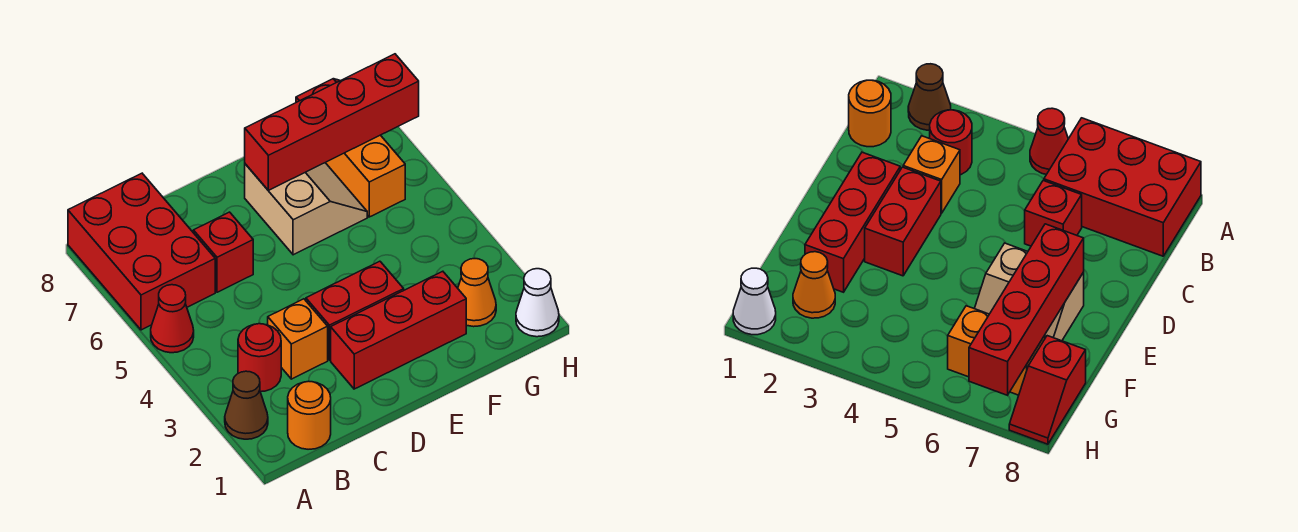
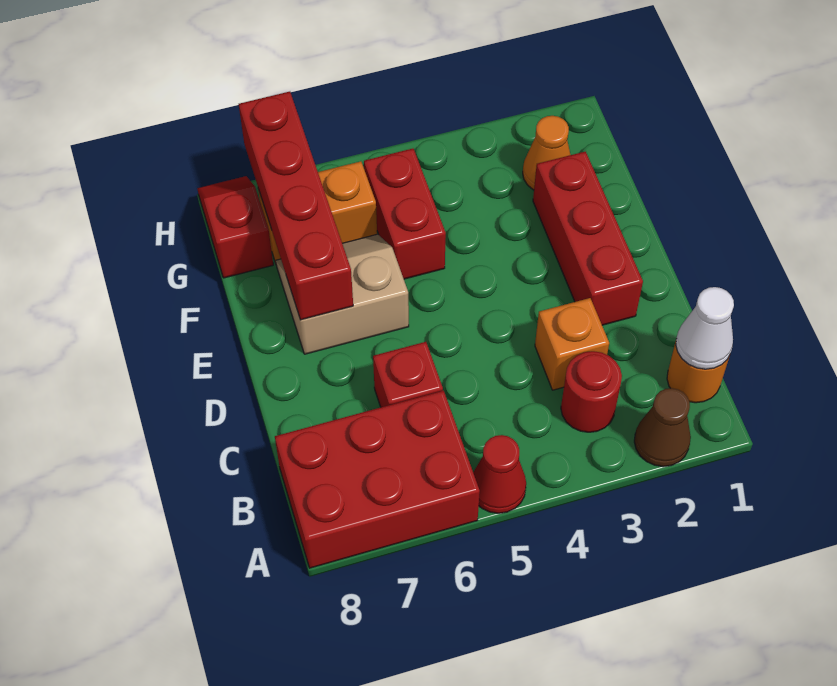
red brick D3:E3 level 1 -> red brick F5:G5 level 1
white cone H1 level 1 -> white cone B1 level 2

